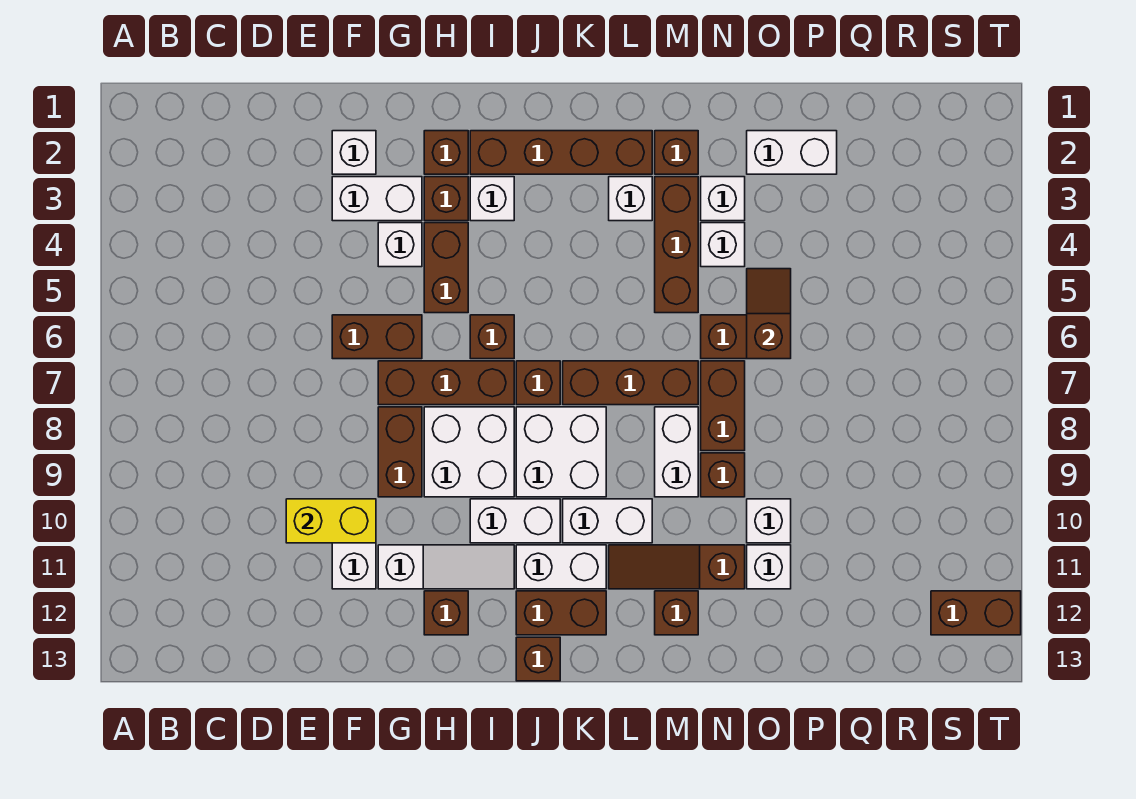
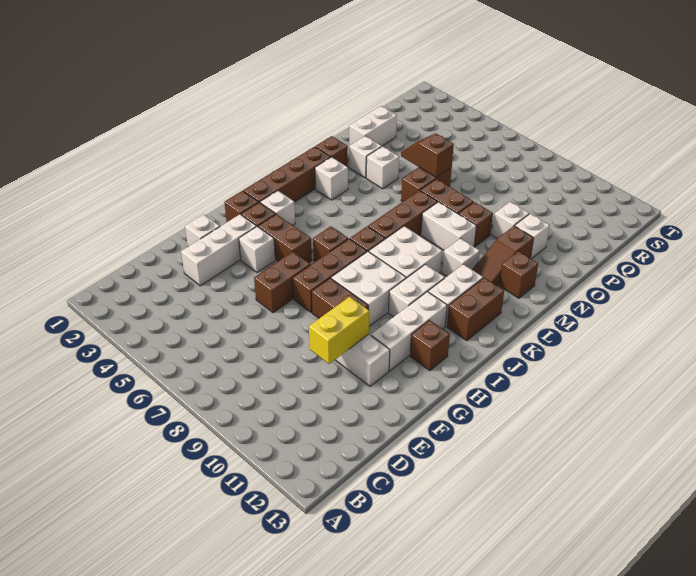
white brick F3:G3 level 1 -> white brick E3:G3 level 1
white slope G11:I11 level 1 top G -> white brick G11:I11 level 1
brown brick J13 level 1 -> none
white brick K10:L10 level 1 -> white brick L10 level 1
brown brick M3:M5 level 1 -> none
brown brick S12:T12 level 1 -> none

